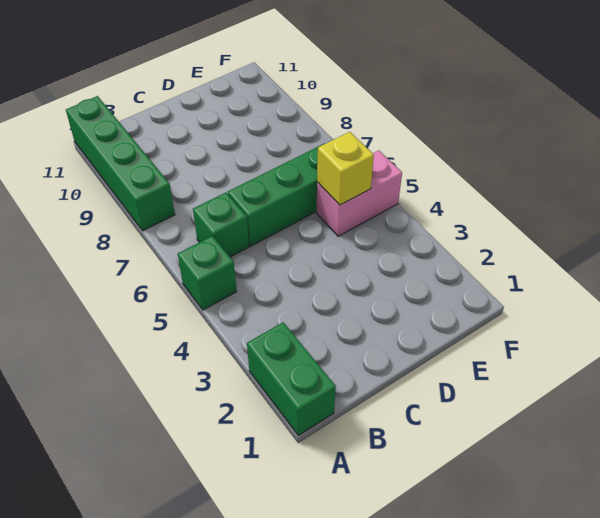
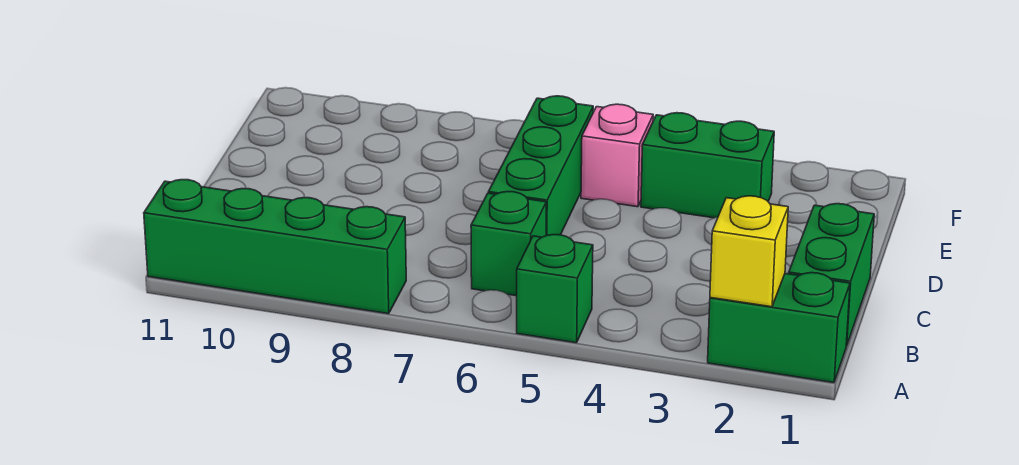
none -> green brick B1:C1 level 1
none -> green brick E3:E4 level 1
pink brick E5:F5 level 1 -> pink brick E5 level 1
yellow brick E5 level 2 -> yellow brick A2 level 2

